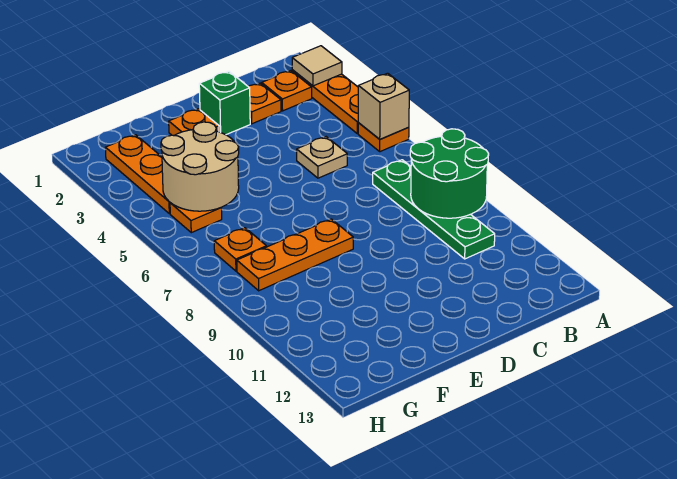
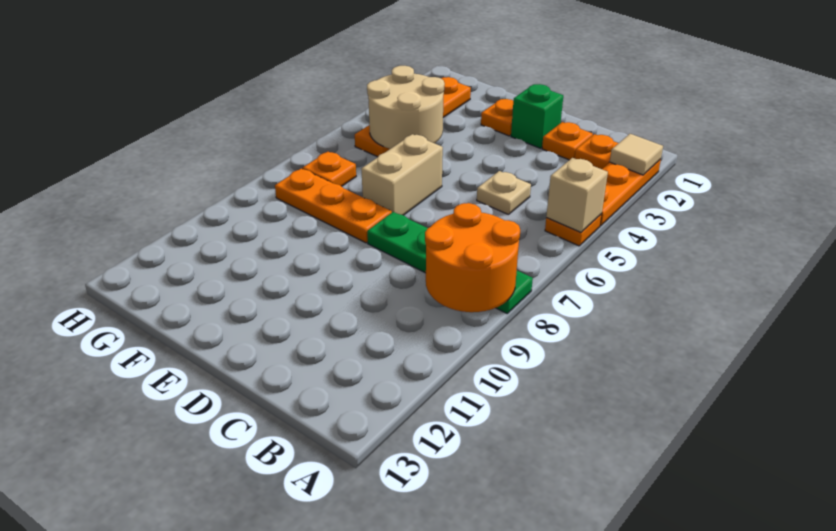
green round brick A8:B9 level 2 -> orange round brick A8:B9 level 2
green plate B7:B10 level 1 -> green plate A8:D8 level 1
none -> tan brick E6:E7 level 1

